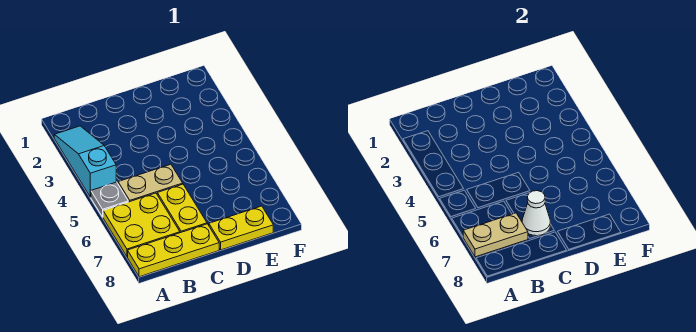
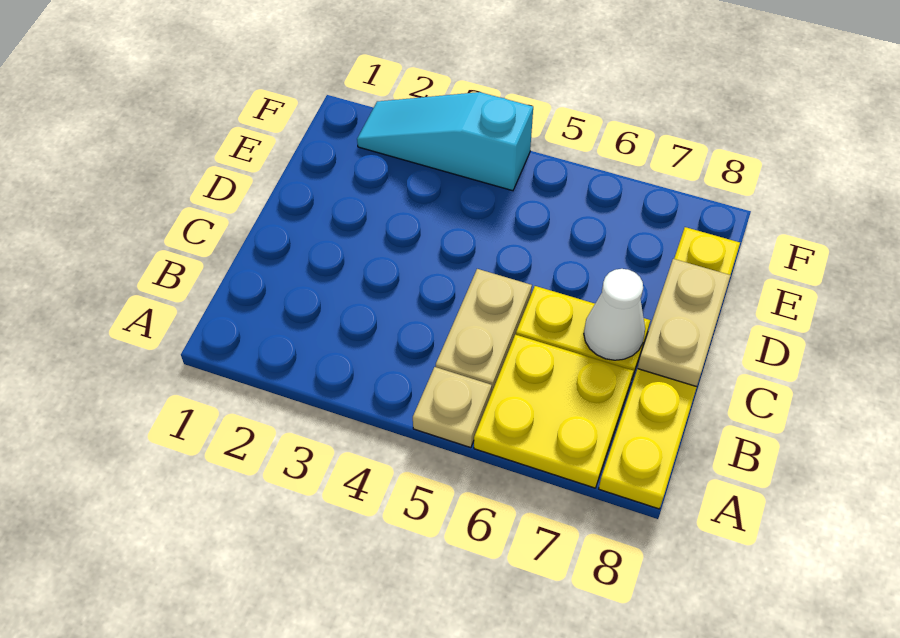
cyan slope A2:A4 level 1 top 4 -> cyan slope F2:F4 level 1 top 4
grey plate A5 level 1 -> tan plate A5 level 1
tan plate A7:B7 level 2 -> tan plate C8:D8 level 2

